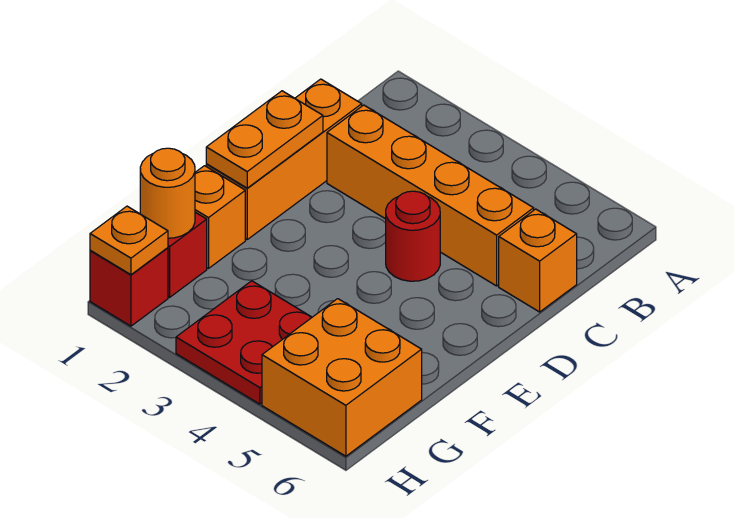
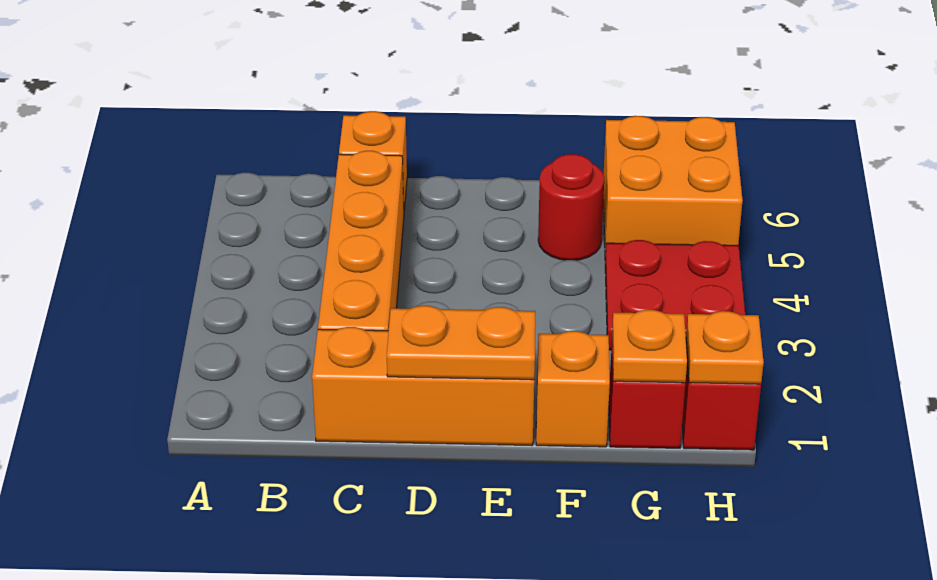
red round brick D4 level 1 -> red round brick F5 level 1
orange round brick G1 level 2 -> orange plate G1 level 2

